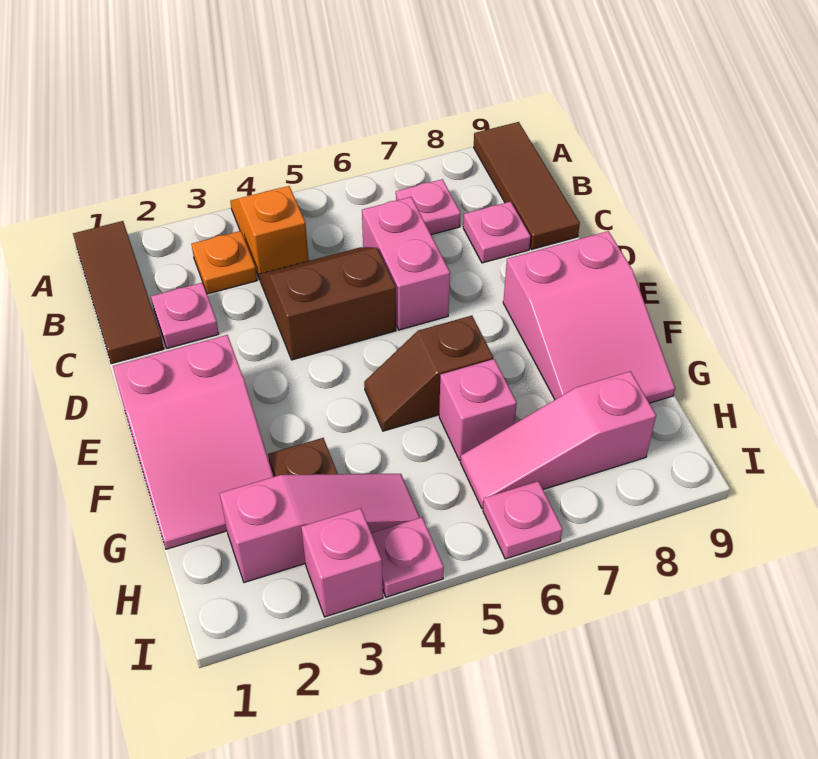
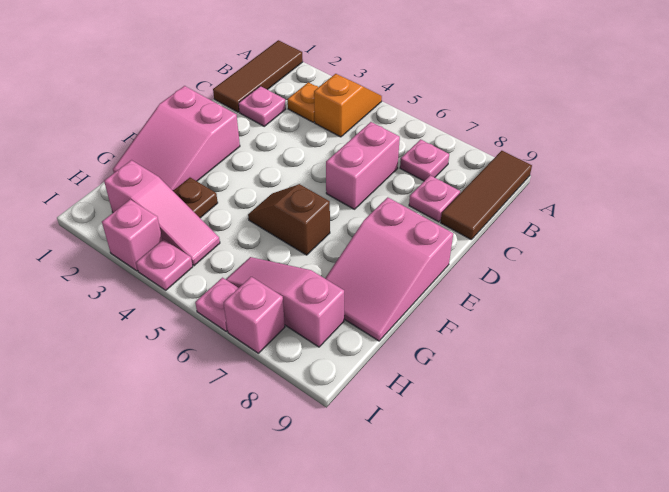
brown slope C4:D5 level 1 top D -> none
pink brick G6 level 1 -> pink brick I7 level 1

